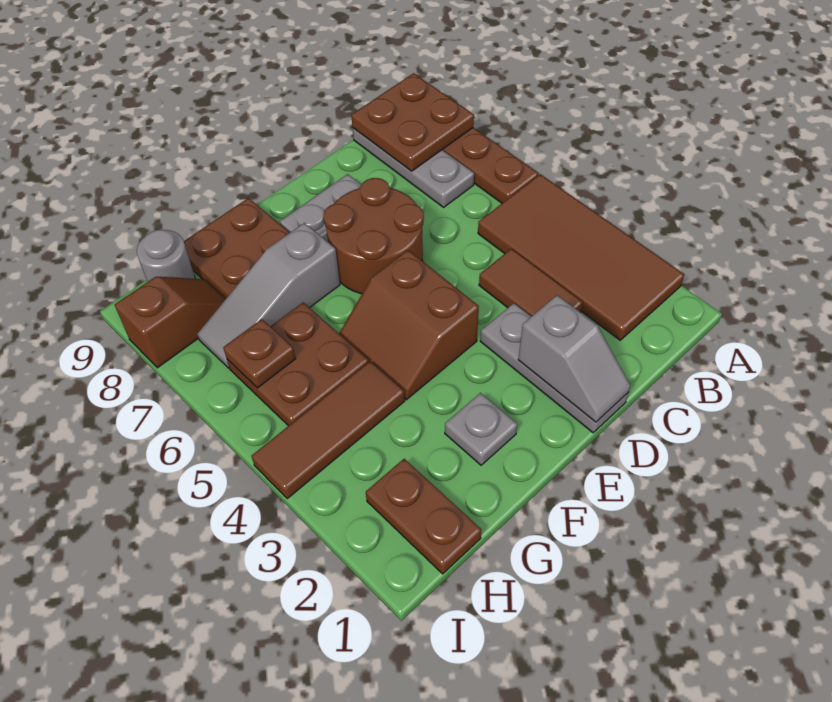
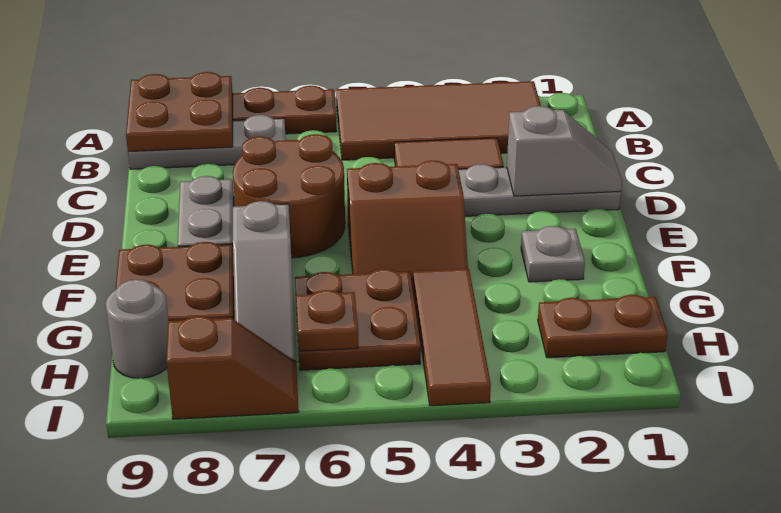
brown slope H8:I8 level 1 top I -> brown slope I7:I8 level 1 top 8

